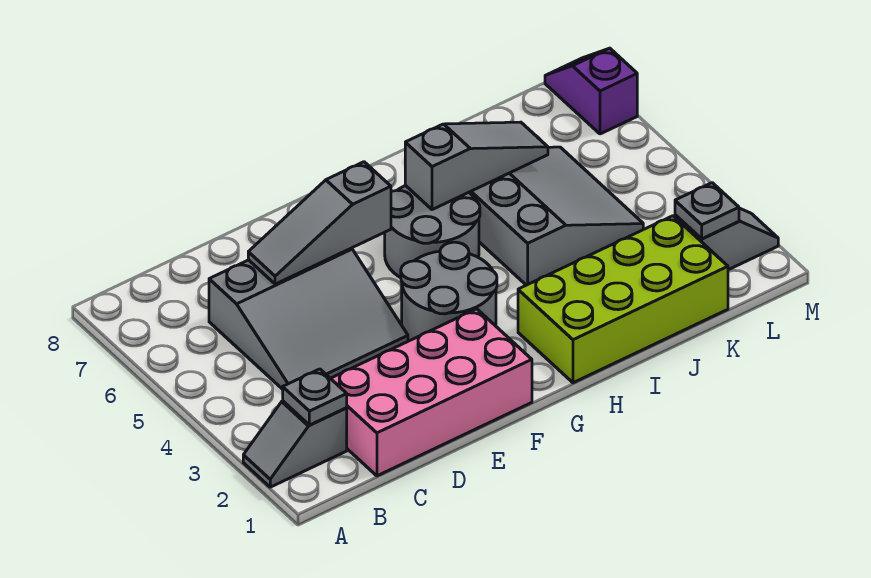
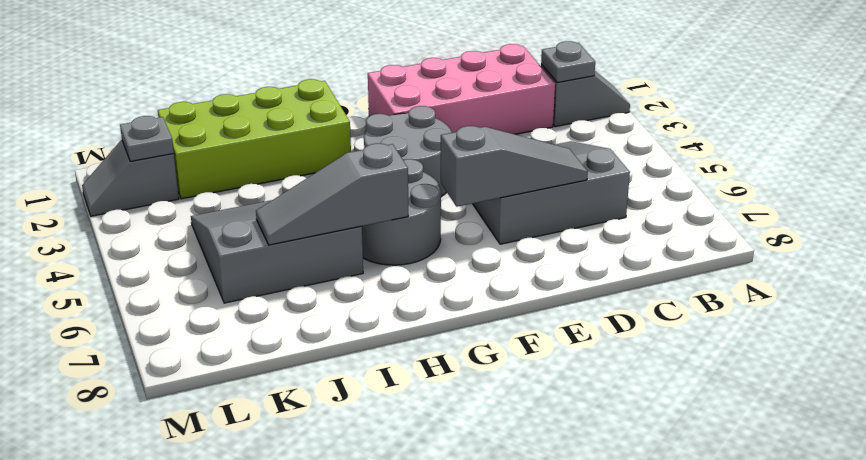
grey slope I4:K6 level 1 top I -> grey slope I4:K6 level 1 top 6
purple slope M7:M8 level 1 top 7 -> none

